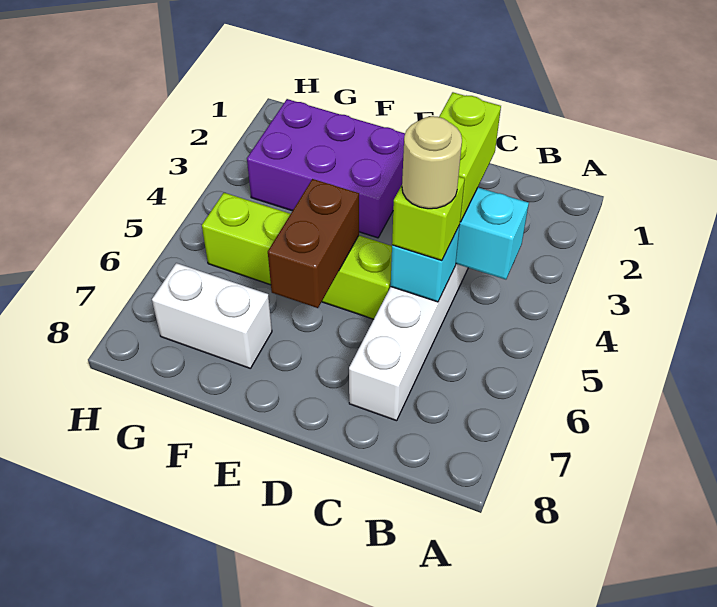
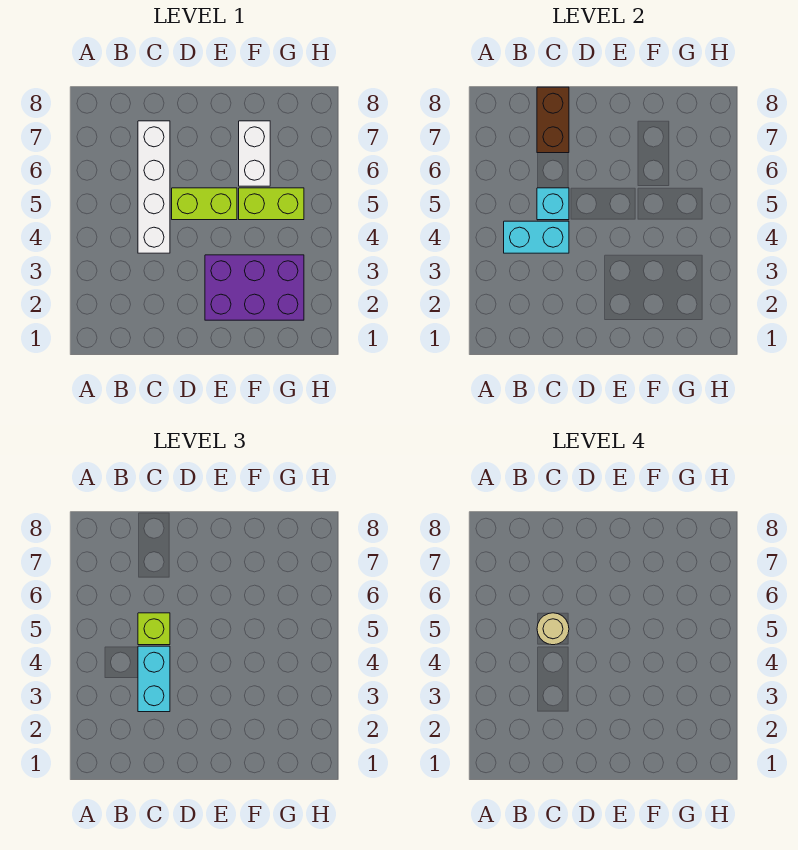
lime brick C3:C4 level 3 -> cyan brick C3:C4 level 3
brown brick E5:E6 level 2 -> brown brick C7:C8 level 2
white brick F7:G7 level 1 -> white brick F6:F7 level 1

